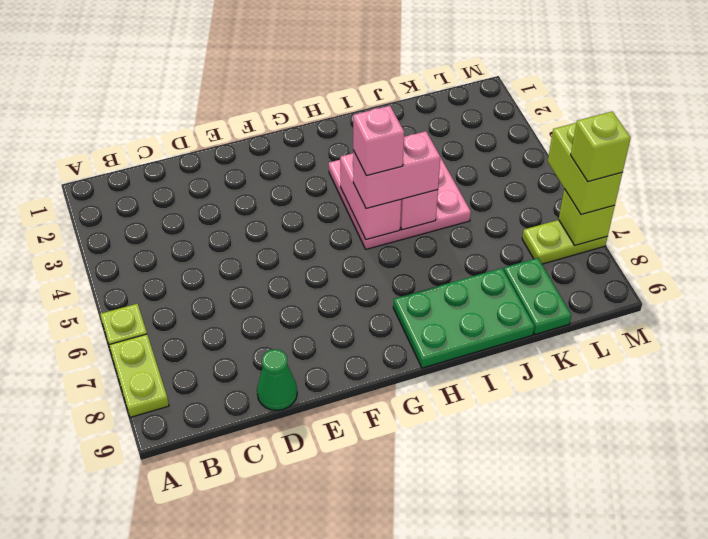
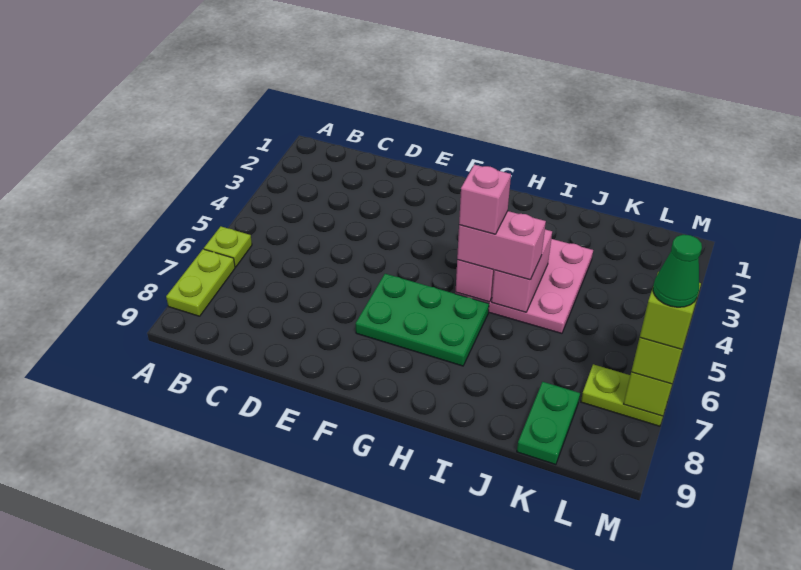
green cone D9 level 1 -> green cone M7 level 5
green plate H8:J9 level 1 -> green plate F6:H7 level 1

